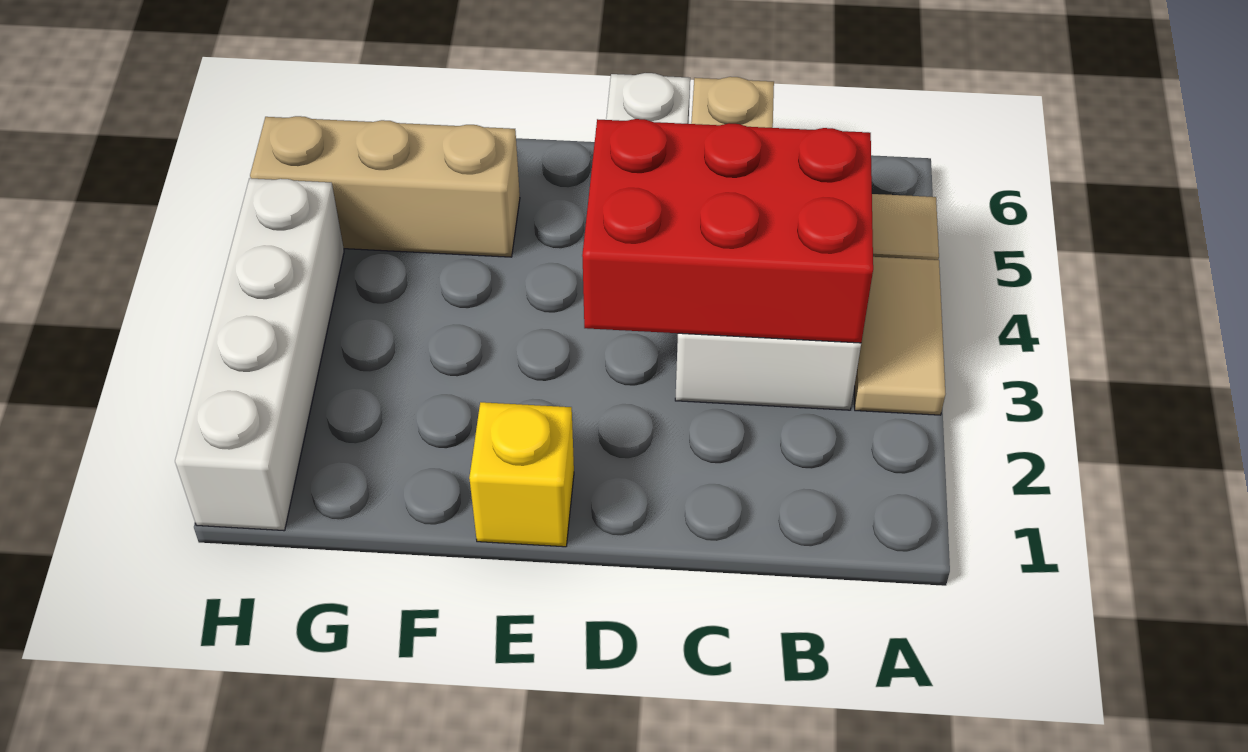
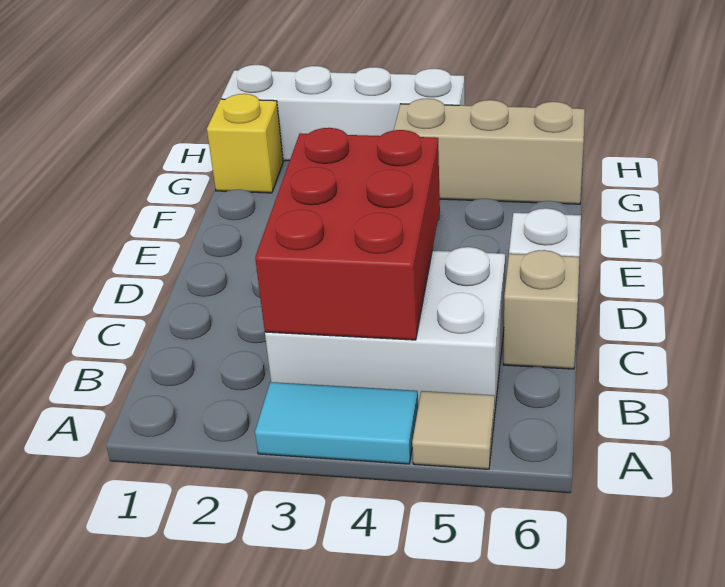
tan tile A3:A4 level 1 -> cyan tile A3:A4 level 1
yellow brick E1 level 1 -> yellow brick G1 level 1
tan brick F5:H5 level 1 -> tan brick G4:G6 level 1

